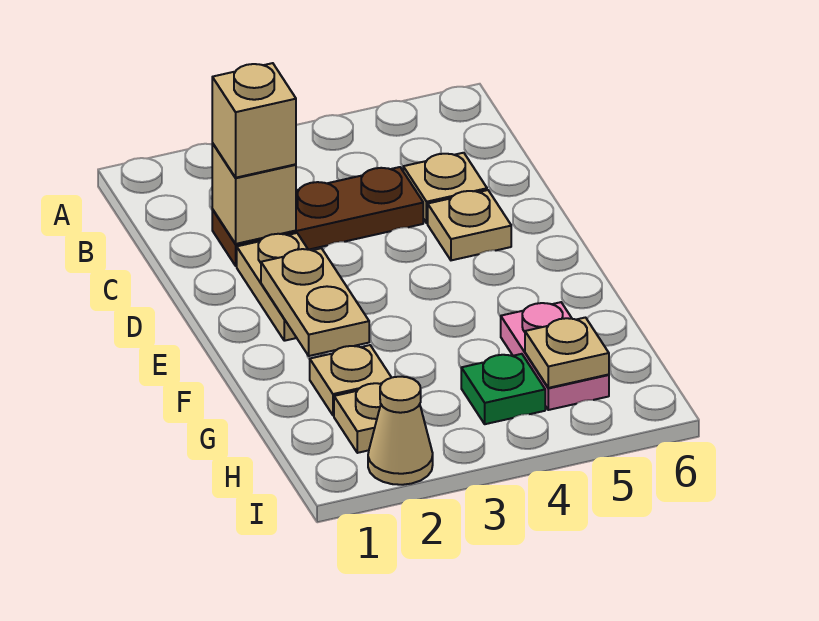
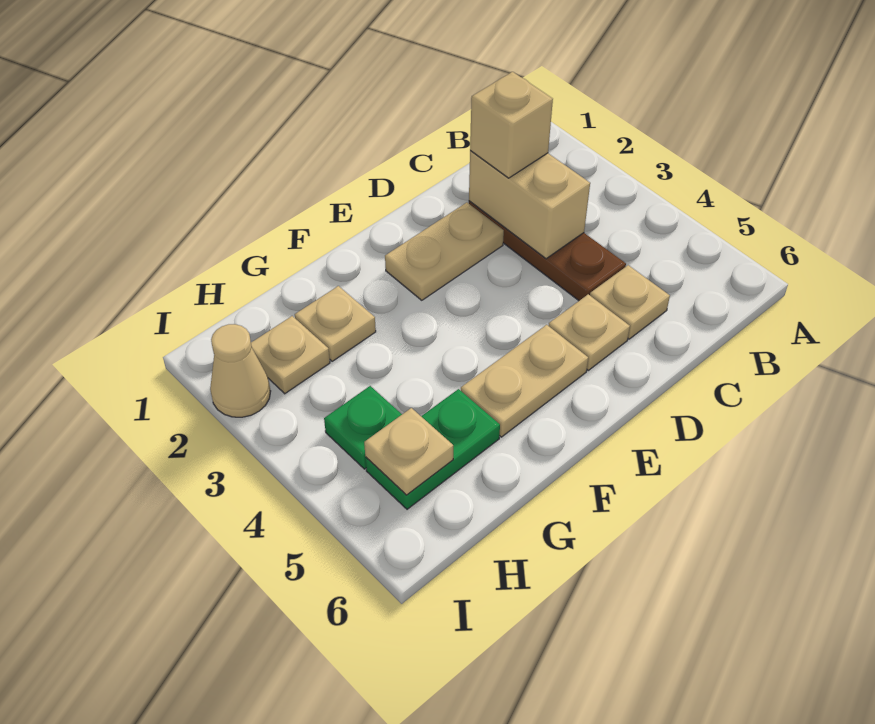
tan brick C2 level 2 -> tan brick C2:C3 level 2
tan plate E2:F2 level 2 -> tan plate E5:F5 level 1
pink plate G5:H5 level 1 -> green plate G5:H5 level 1

